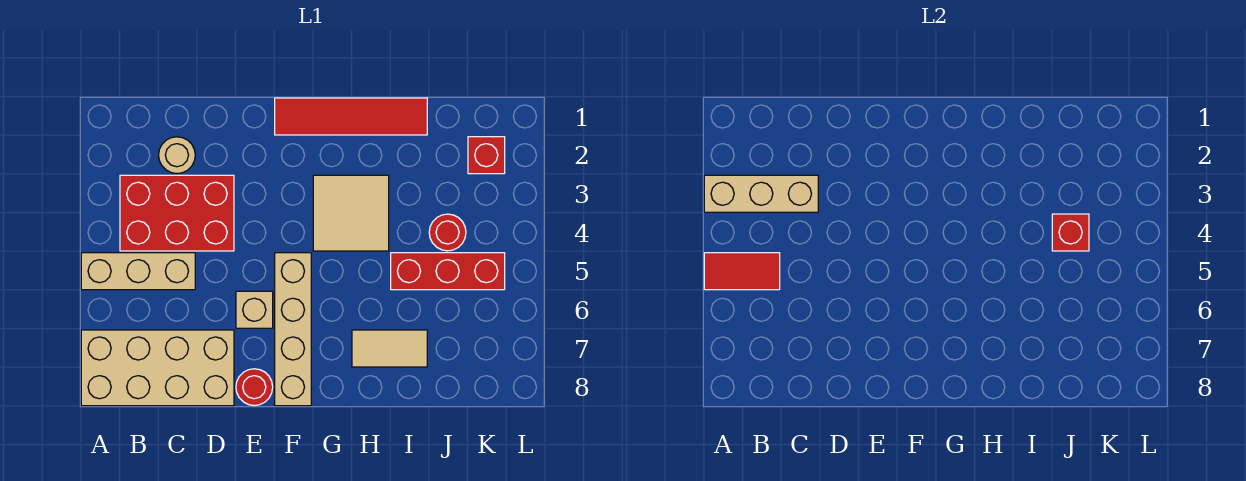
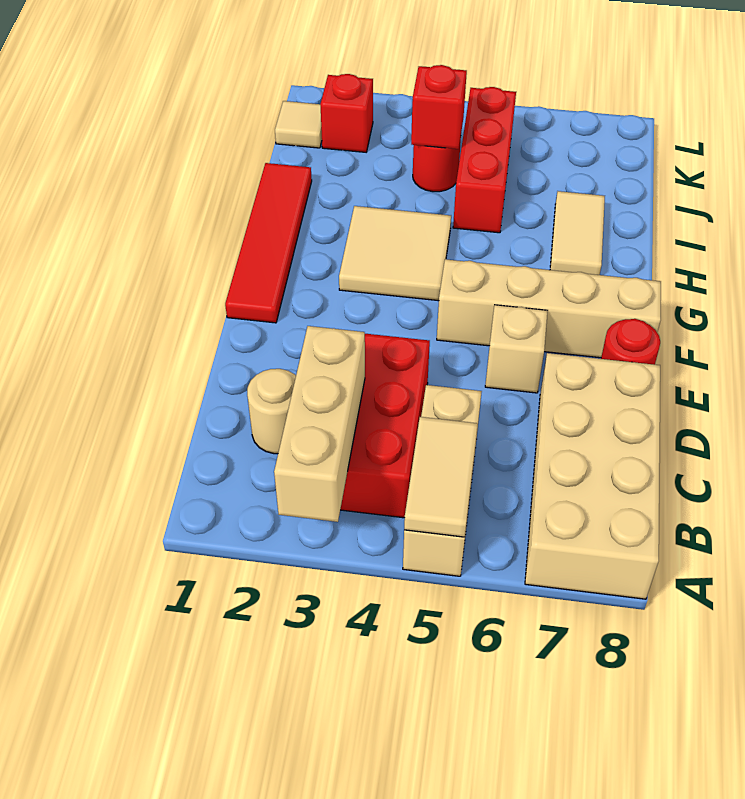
red tile A5:B5 level 2 -> tan tile A5:B5 level 2
none -> tan tile K1 level 1

